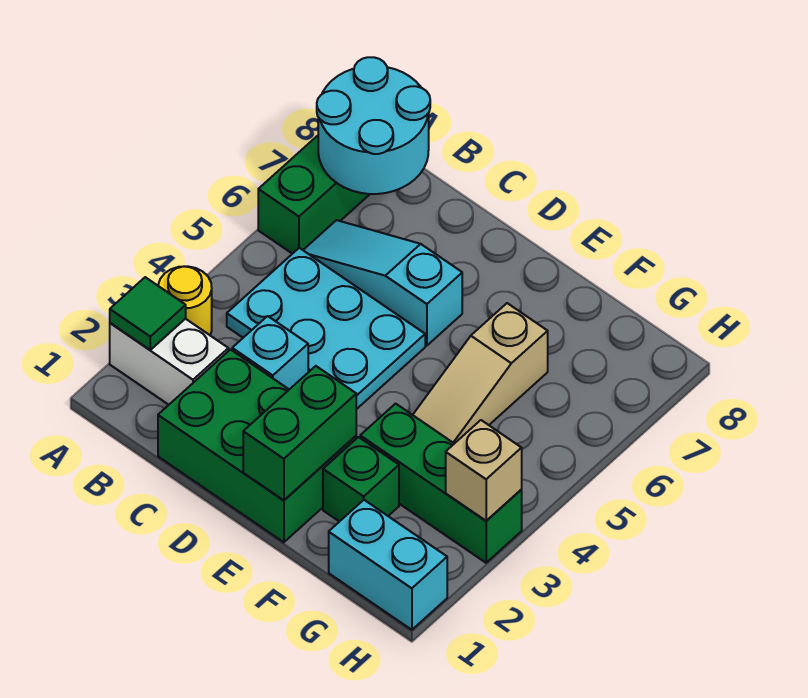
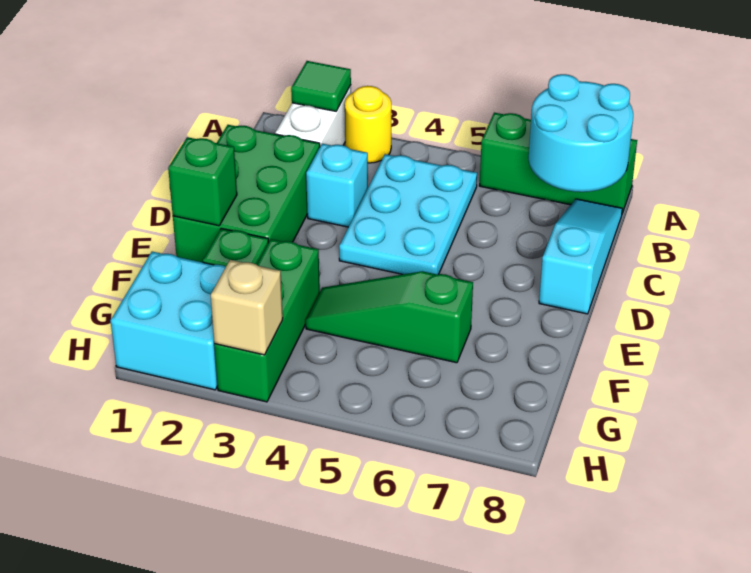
cyan slope B6:D6 level 1 top D -> cyan slope B8:D8 level 1 top D
green brick E1:E2 level 2 -> green brick E1 level 2
tan slope F4:F6 level 1 top 6 -> green slope F4:F6 level 1 top 6
cyan brick G1:H1 level 1 -> cyan brick G1:H2 level 1

